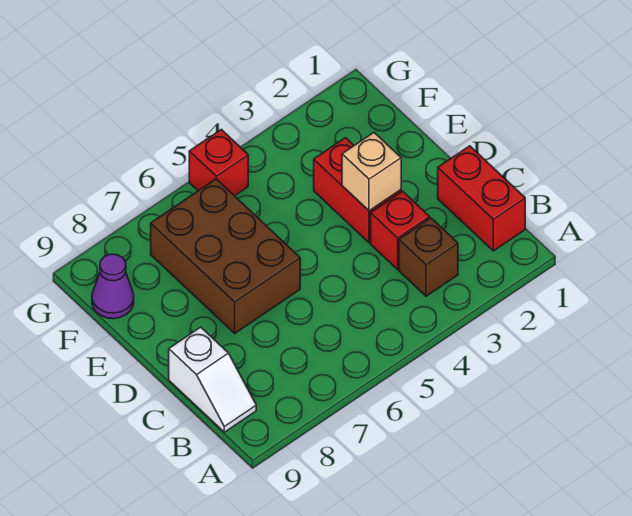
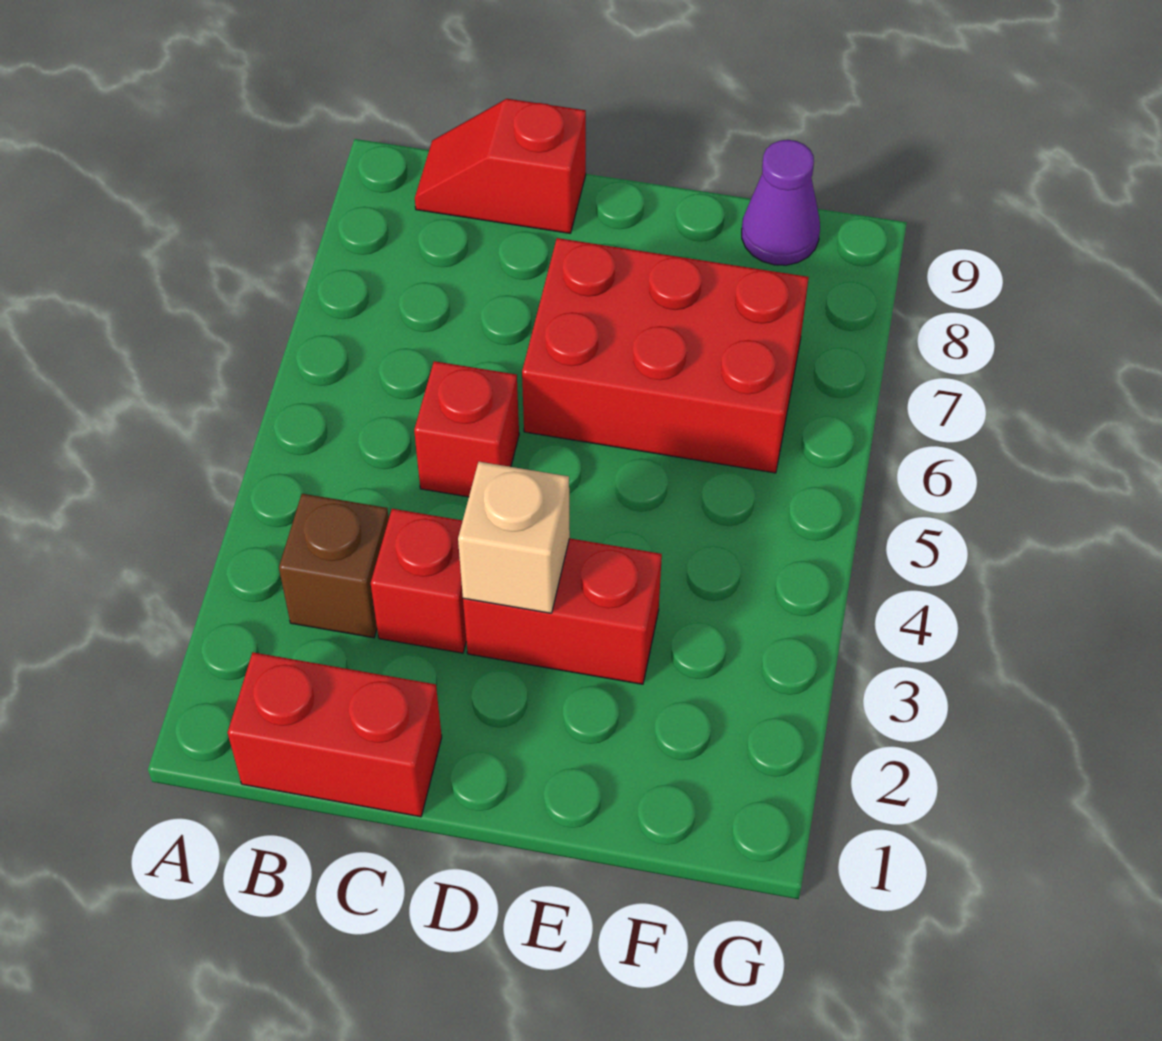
white slope B9:C9 level 1 top C -> red slope B9:C9 level 1 top C
brown brick D6:F7 level 1 -> red brick D6:F7 level 1
red brick G5 level 1 -> red brick C5 level 1

